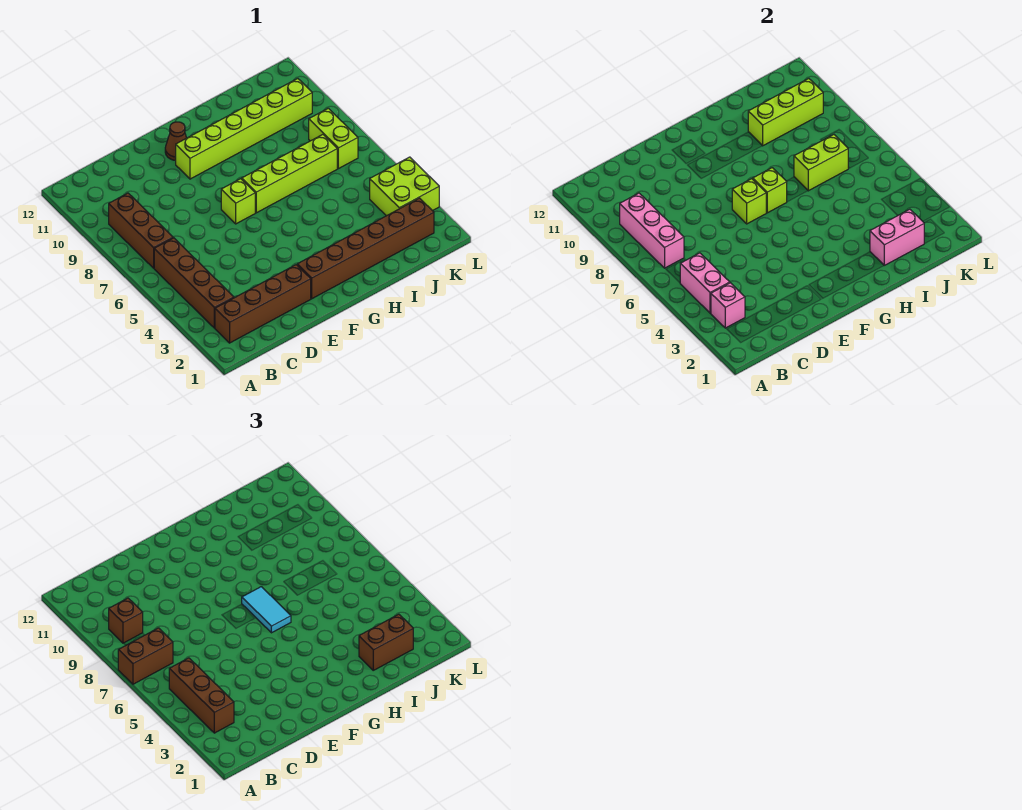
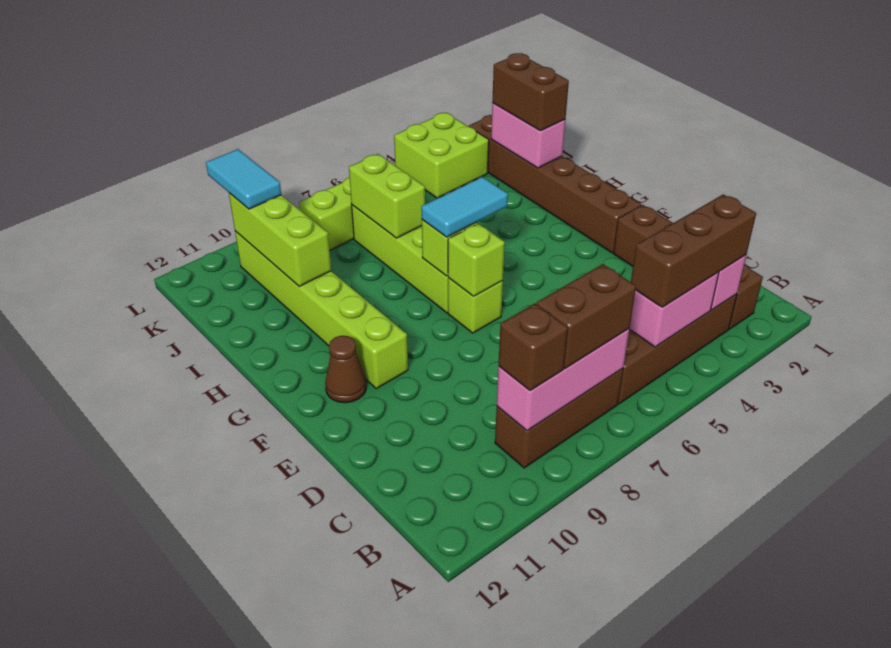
brown brick A7:B7 level 3 -> brown brick B7:B8 level 3
none -> cyan tile K10:L10 level 3

